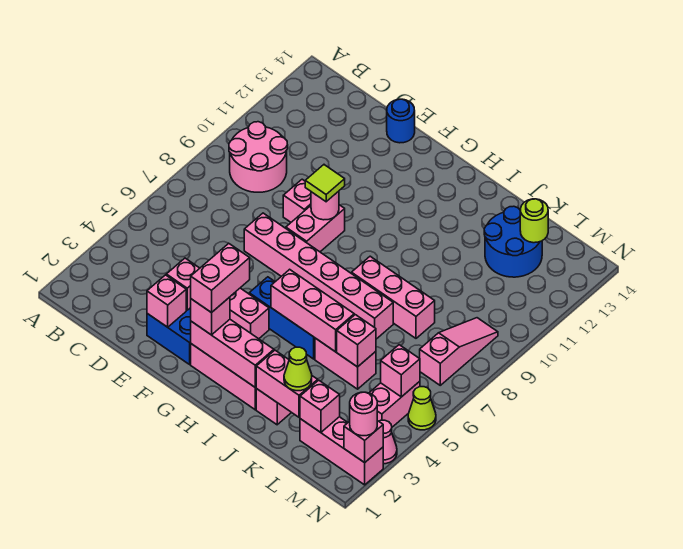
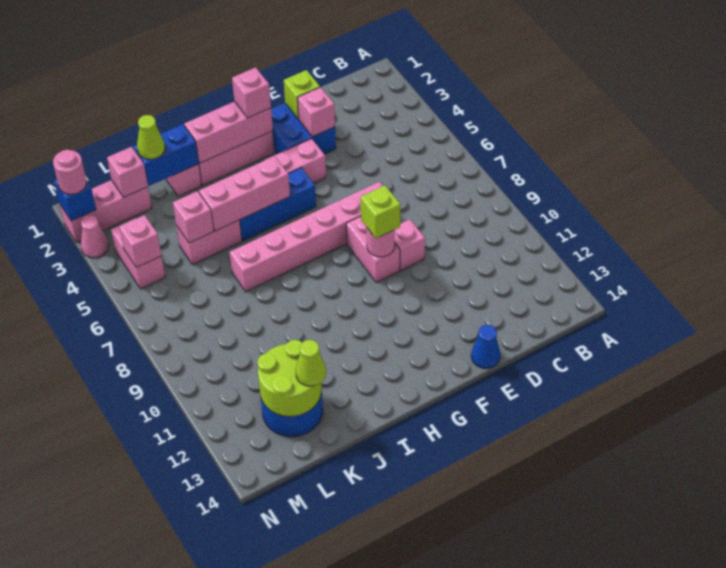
pink round brick B9:C10 level 1 -> none
pink brick E2 level 2 -> lime brick E2 level 2
blue round brick E14 level 1 -> blue cone E14 level 1
lime tile F9 level 3 -> lime brick F9 level 3
pink brick G2:G3 level 4 -> none
pink brick I8:K8 level 1 -> none
pink brick J2:K2 level 2 -> blue brick J2:K2 level 2
lime round brick L13 level 2 -> lime round brick K12:L13 level 2
pink slope M7:M9 level 1 top 7 -> none
pink brick N2 level 2 -> blue brick N2 level 2
lime cone N5 level 1 -> lime cone K13 level 3

